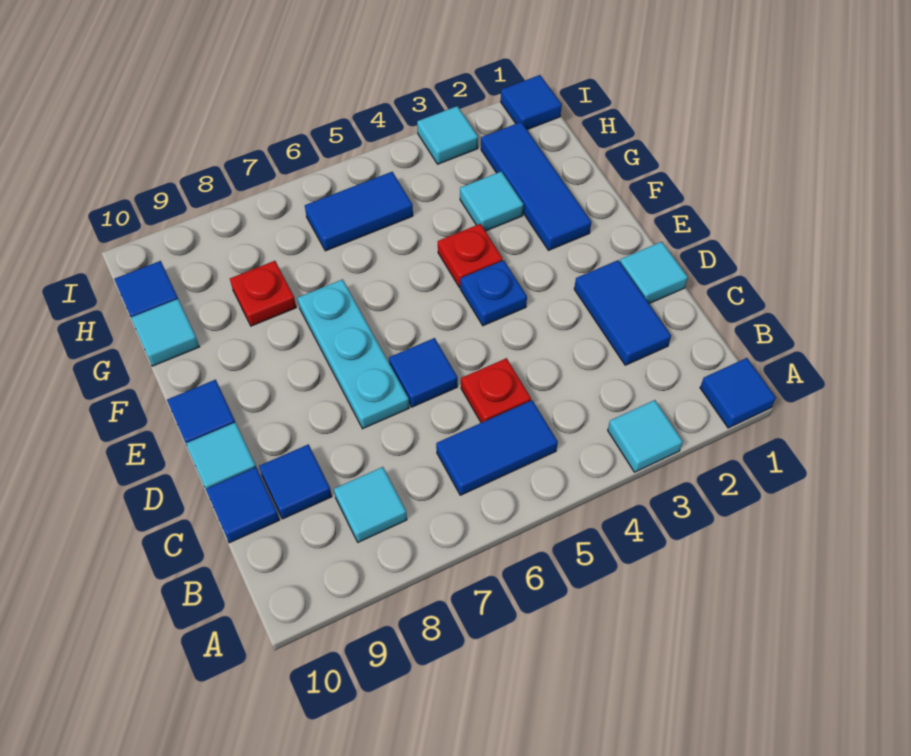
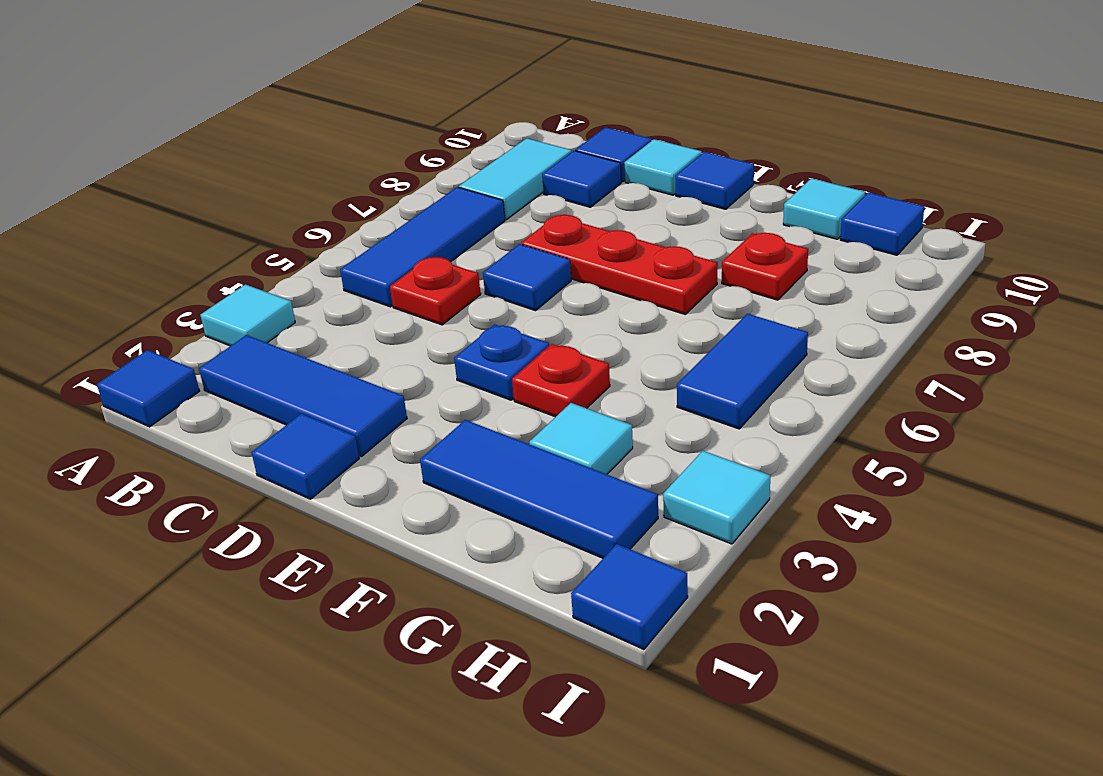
blue tile B5:B6 level 1 -> blue tile B5:B7 level 1
cyan tile B8 level 1 -> cyan tile B8:B9 level 1
blue tile C2:D2 level 1 -> blue tile B2:D2 level 1
cyan tile D1 level 1 -> blue tile D1 level 1
cyan plate D7:F7 level 1 -> red plate D7:F7 level 1

